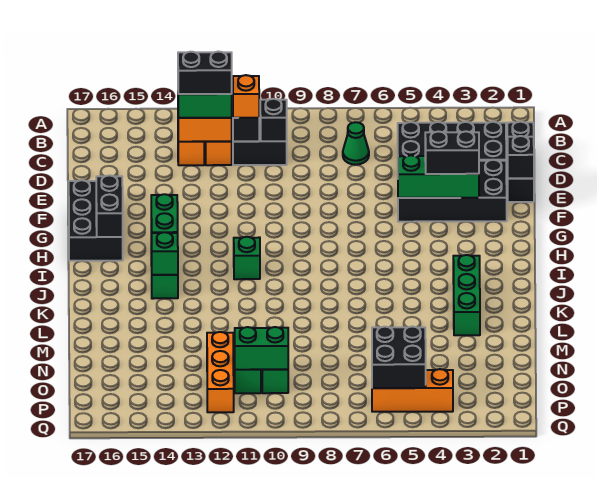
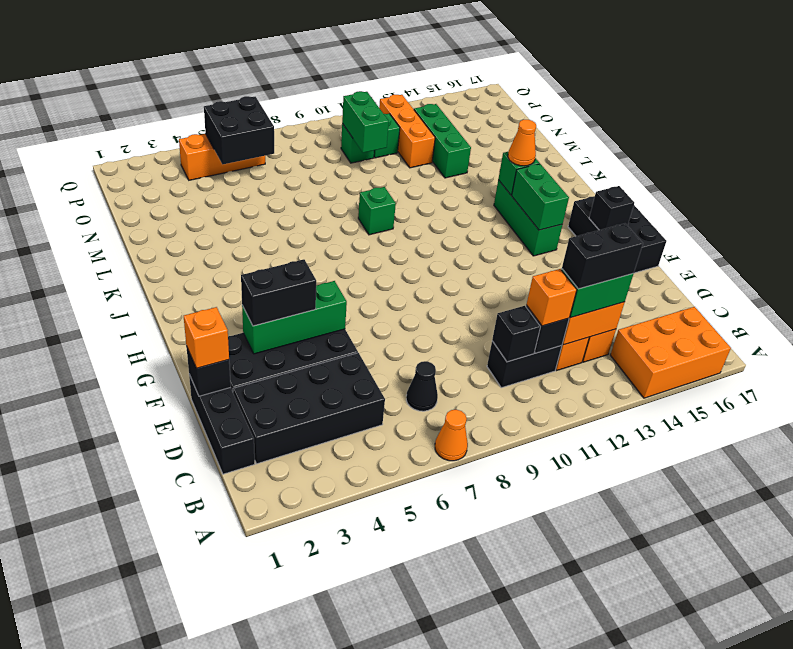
none -> orange cone A7 level 1
none -> orange brick A14:B16 level 1
green cone C7 level 1 -> black cone C7 level 1
none -> orange brick E1 level 3
black brick G16:H16 level 2 -> black brick G16 level 2
green brick I11 level 1 -> green brick K9 level 1
green brick J3:L3 level 1 -> green brick M13:O13 level 1
none -> orange cone J14 level 3
green brick O10:O11 level 2 -> green brick N10:O10 level 2

